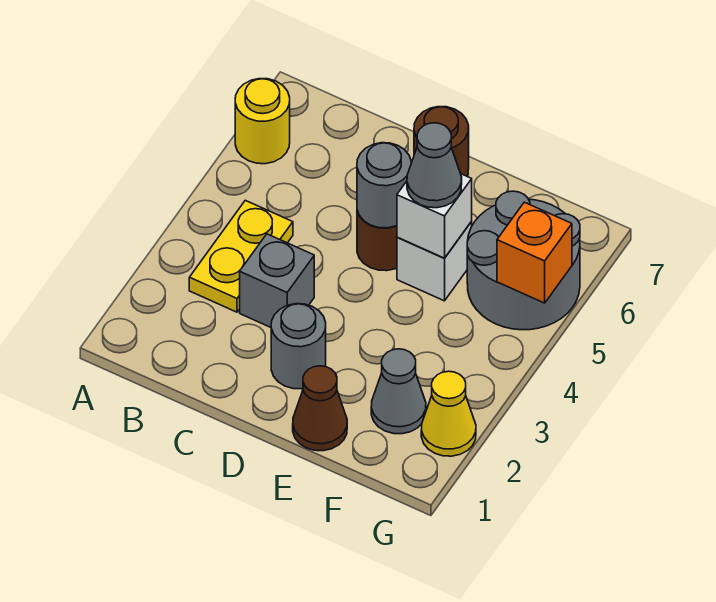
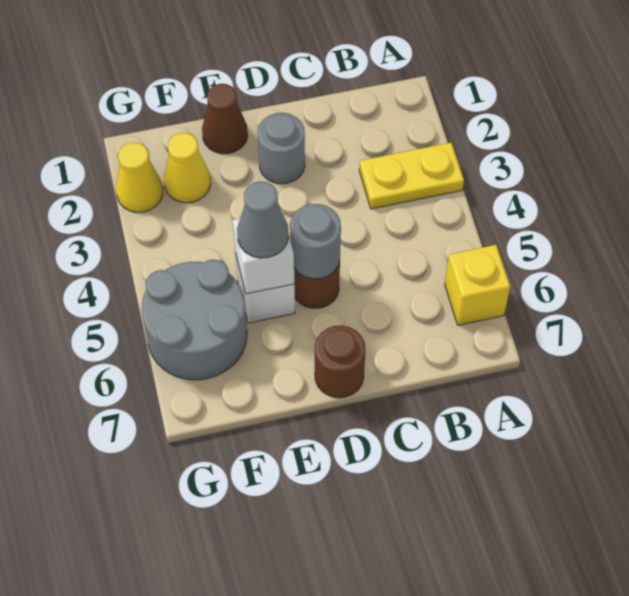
yellow round brick A6 level 1 -> yellow brick A6 level 1
yellow plate B3:B4 level 1 -> yellow plate A3:B3 level 1
grey brick C3 level 1 -> none
grey cone F2 level 1 -> yellow cone F2 level 1
orange brick G5 level 2 -> none

